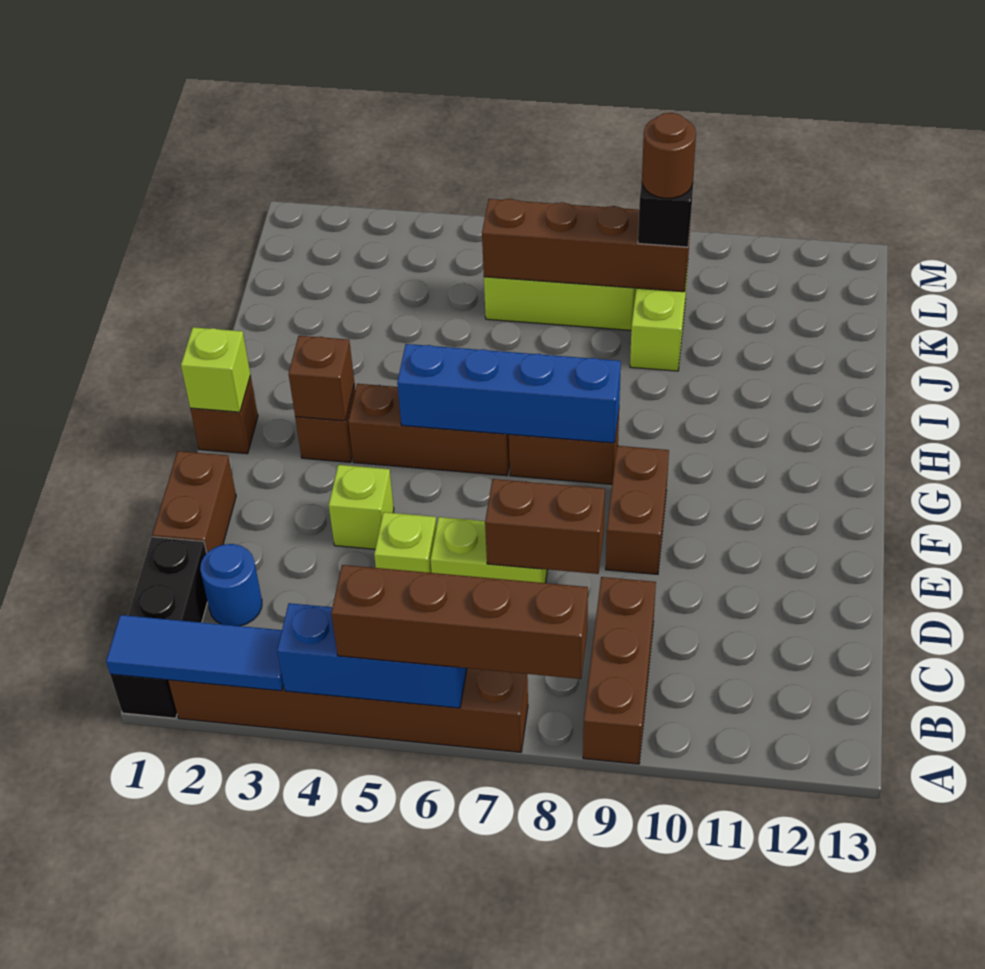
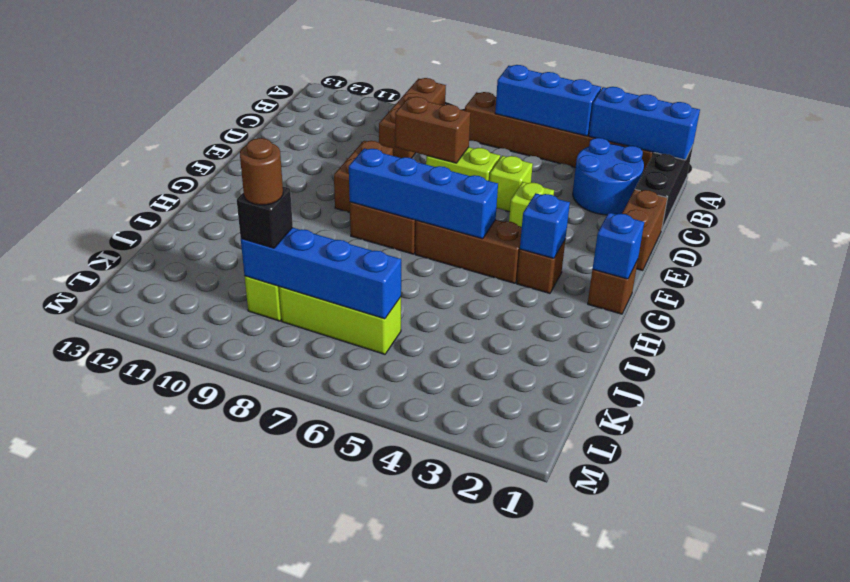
blue tile A1:A3 level 2 -> blue brick A1:A3 level 2
brown brick A5:A8 level 3 -> none
blue round brick C2 level 1 -> blue round brick B2:C3 level 1
lime brick G1 level 2 -> blue brick G1 level 2
brown brick G3 level 2 -> blue brick G3 level 2
brown brick K6:K9 level 2 -> blue brick K6:K9 level 2

